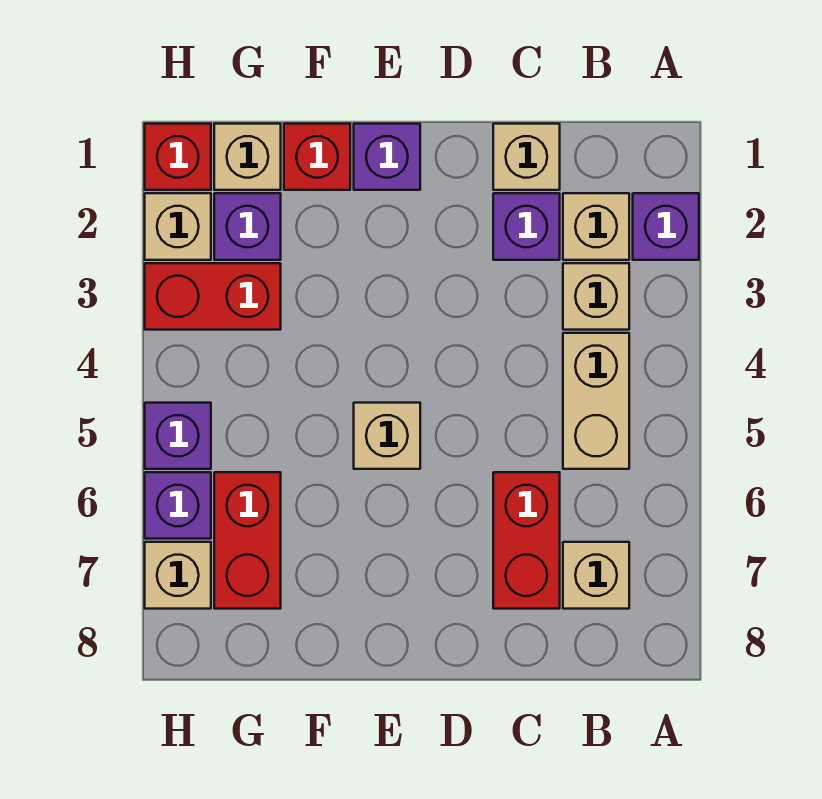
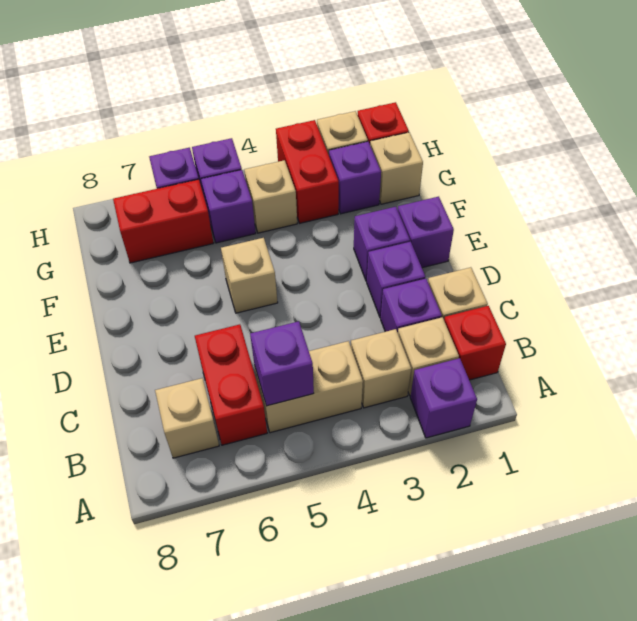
none -> purple brick B5 level 2
red brick C6:C7 level 1 -> red brick B6:C6 level 1
none -> purple brick D2 level 1
none -> purple brick E2 level 1
red brick F1 level 1 -> red brick B1 level 1
none -> purple brick G5 level 1
tan brick H7 level 1 -> tan brick G4 level 1

